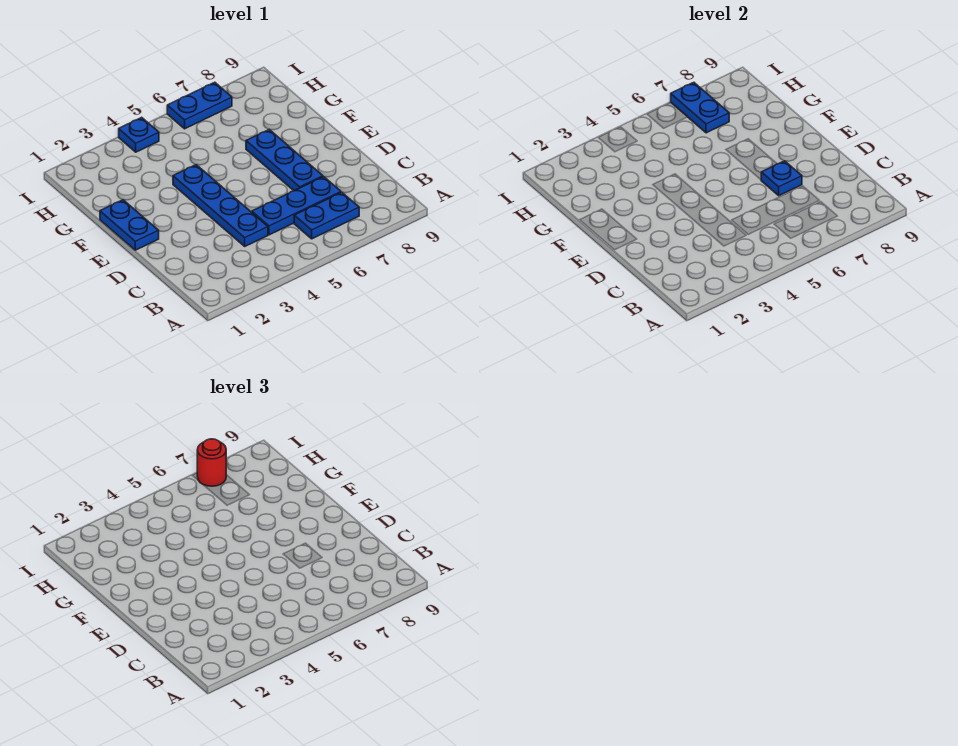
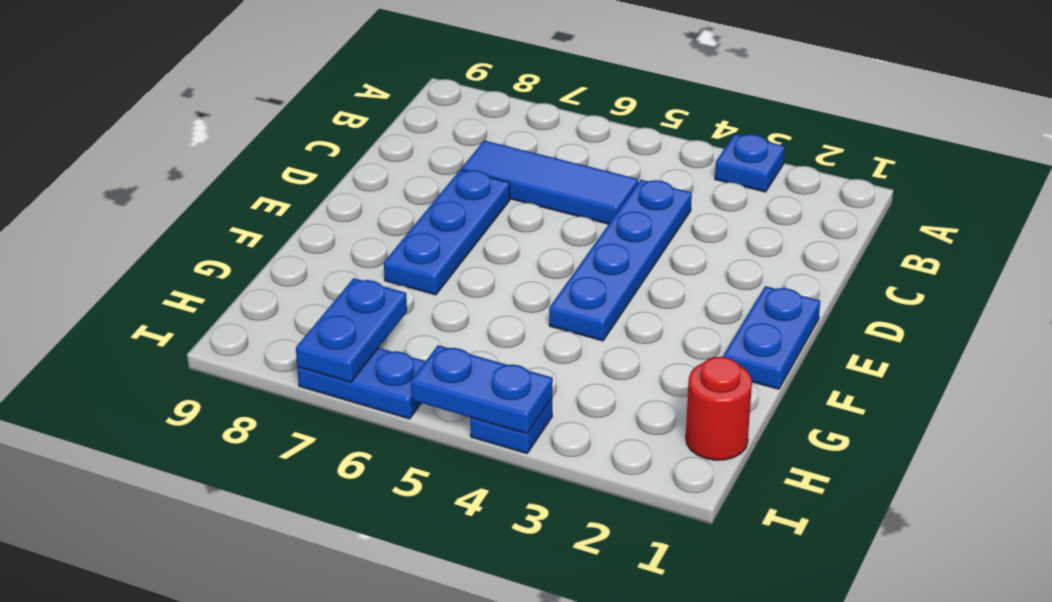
blue plate B6:B7 level 1 -> blue plate I4:I5 level 2
blue plate C5:C7 level 1 -> blue tile C5:C7 level 1
blue plate D7 level 2 -> blue plate A3 level 1
red round brick I7 level 3 -> red round brick H1 level 1

